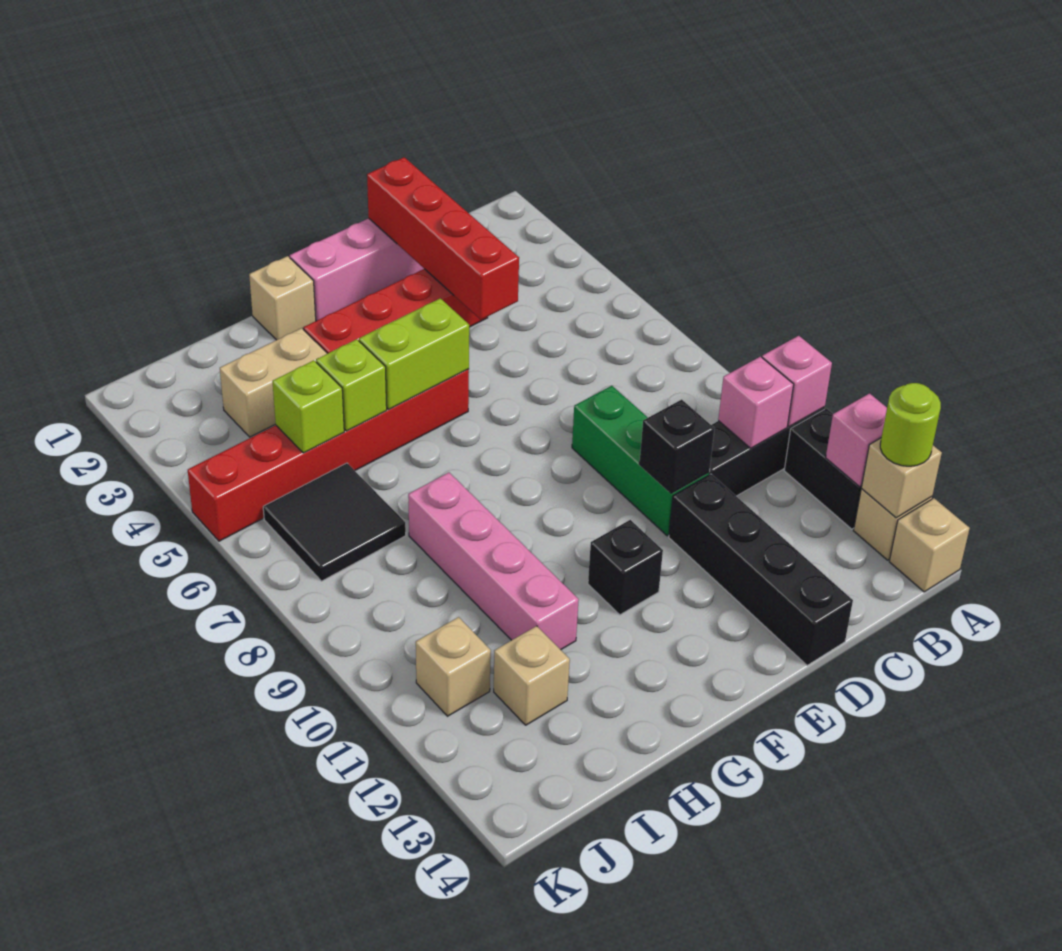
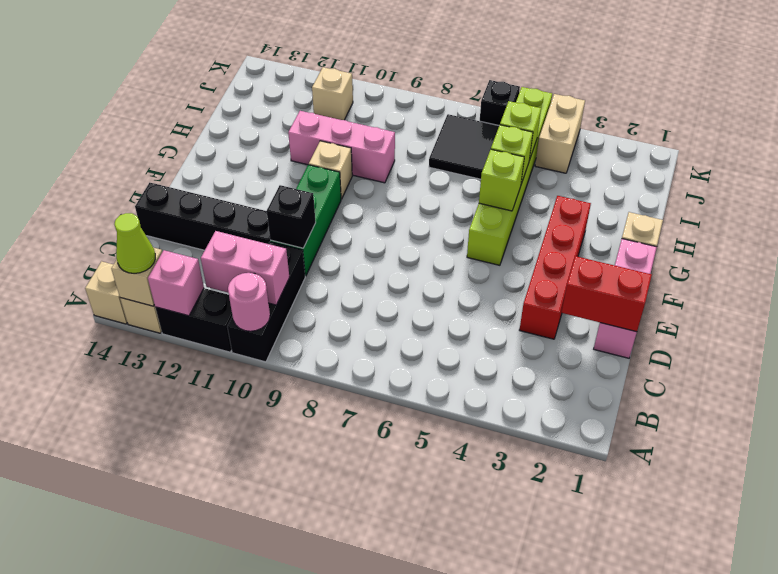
pink brick A10 level 2 -> pink round brick A10 level 2
lime round brick A13 level 3 -> lime cone A13 level 3
pink brick B10 level 2 -> pink brick B10:B11 level 2
red brick D1:D4 level 2 -> red brick D1:D2 level 2
green brick D8:D10 level 1 -> green brick D10:F10 level 1
red brick F5:K5 level 1 -> lime brick F5:K5 level 1
lime brick F5:G5 level 2 -> lime brick G5 level 2
black brick F11 level 1 -> black brick K6 level 1
tan brick H3:I3 level 1 -> tan brick J4:K4 level 1
pink brick H8:H11 level 1 -> pink brick H9:H11 level 1
tan brick I12 level 1 -> tan brick G10 level 1

